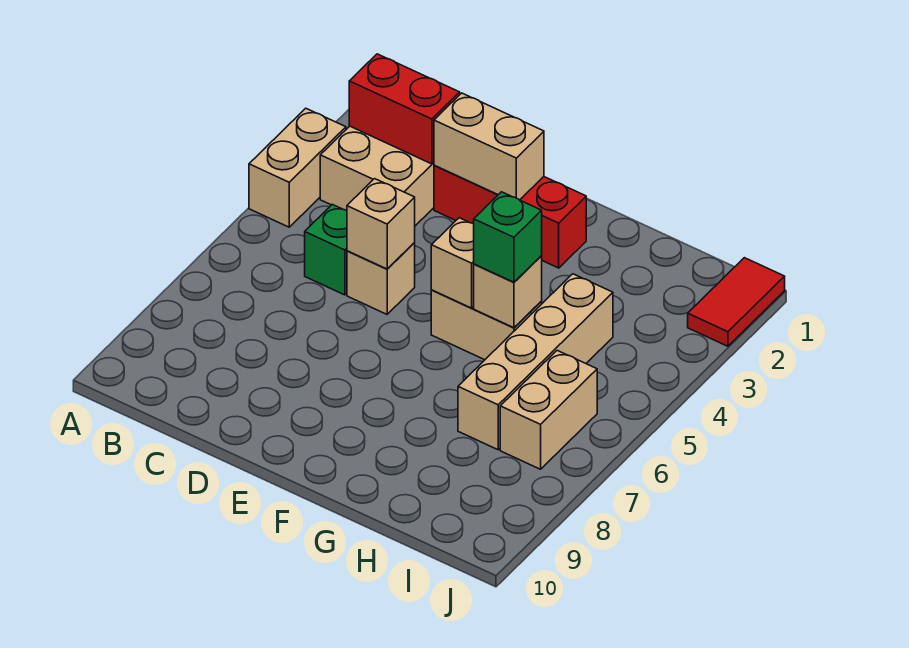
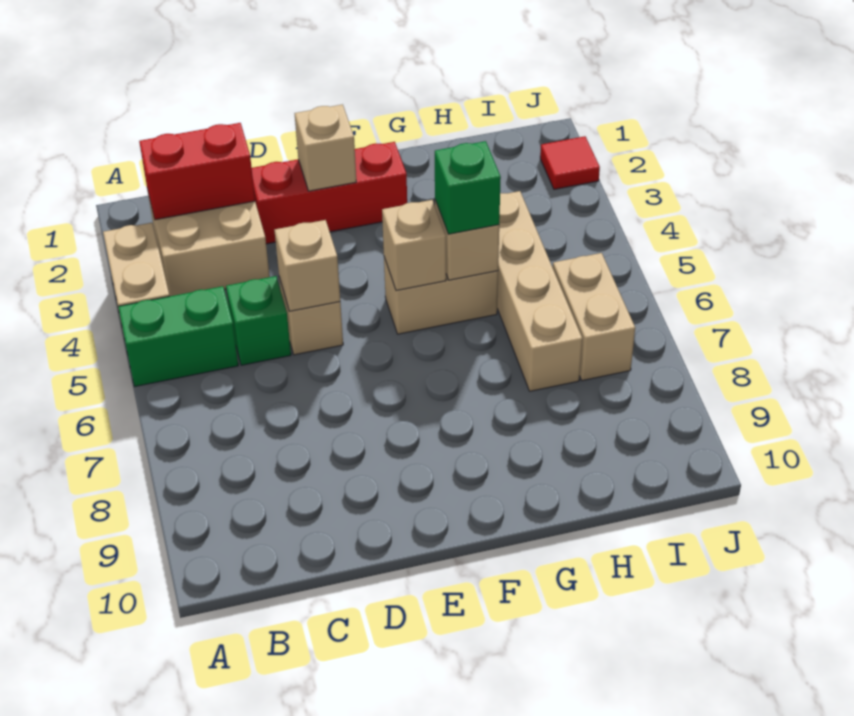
none -> green brick A5:B5 level 1
tan brick D2:E2 level 2 -> tan brick E2 level 2
red tile J1:J2 level 1 -> red tile J2 level 1

